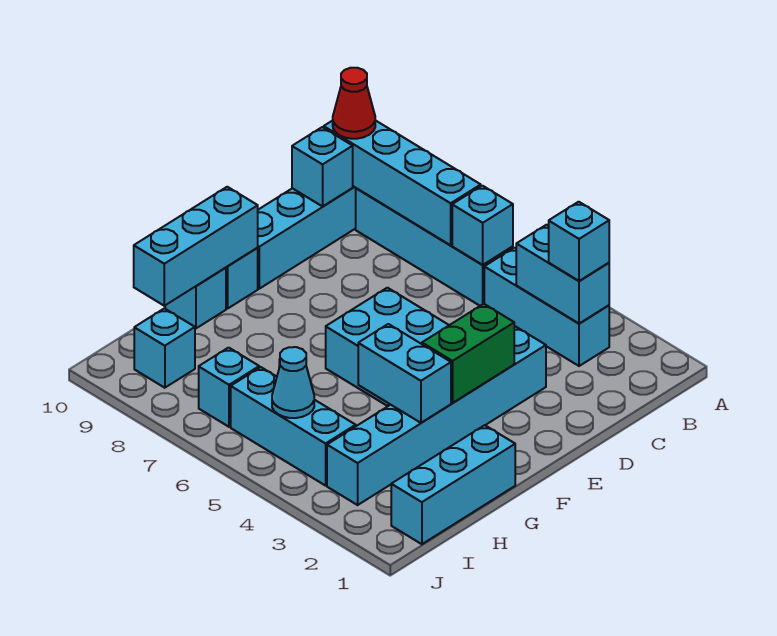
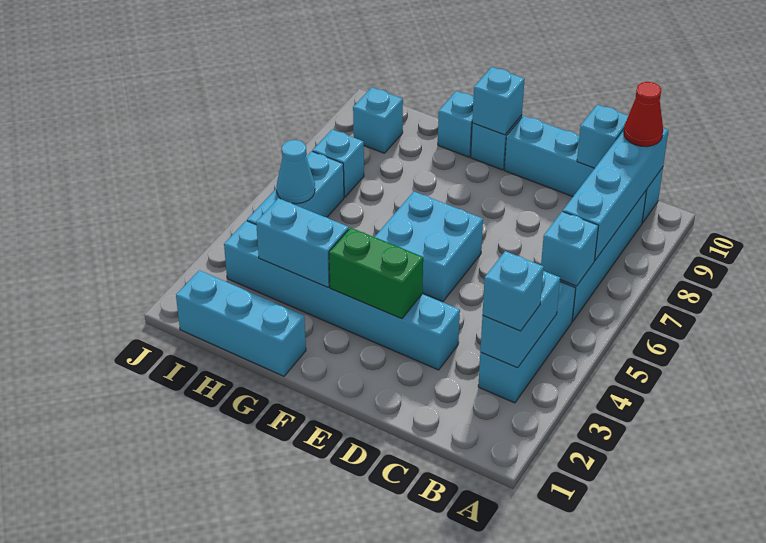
cyan brick F10:H10 level 2 -> cyan brick F10 level 2
cyan brick G3:G4 level 2 -> cyan brick G3:H3 level 2

